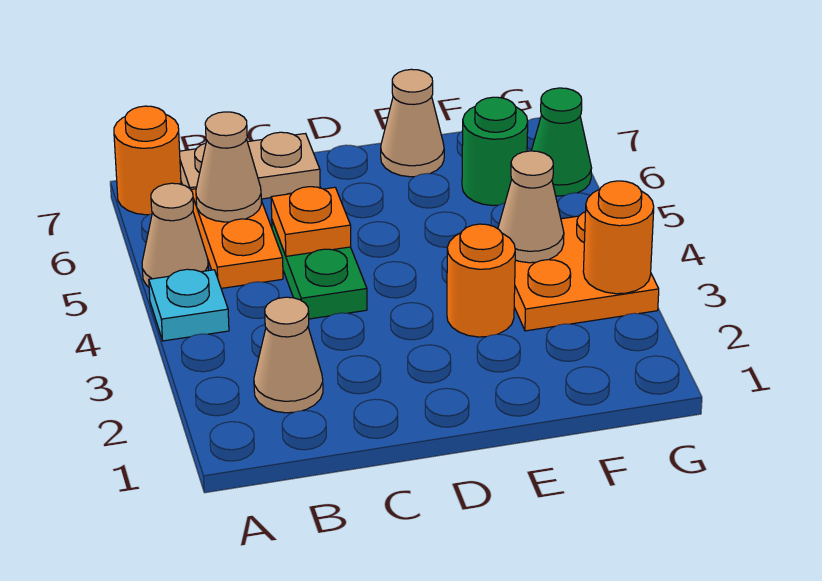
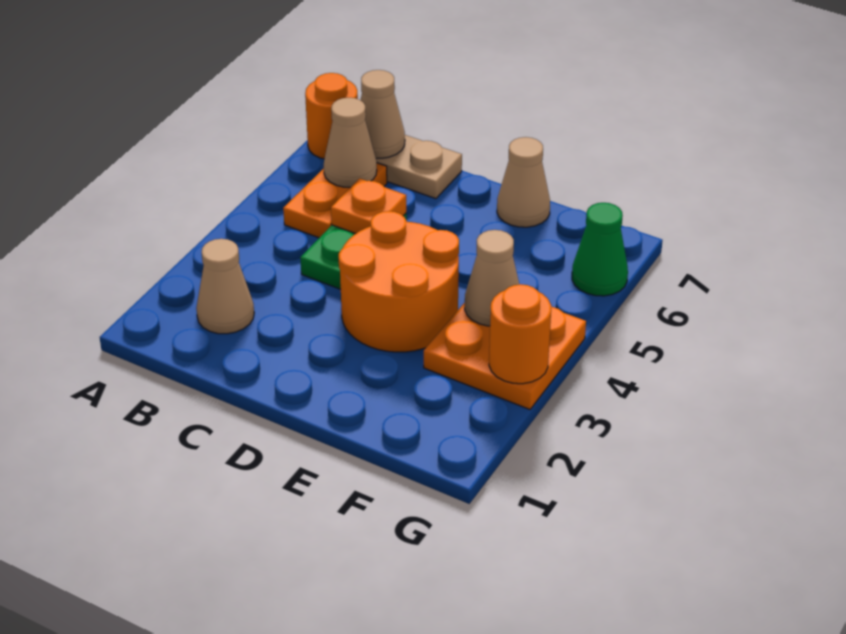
cyan plate A4 level 1 -> none
tan cone A5 level 1 -> tan cone B7 level 2
orange round brick E3 level 1 -> orange round brick D3:E4 level 1
green round brick F6 level 1 -> none

